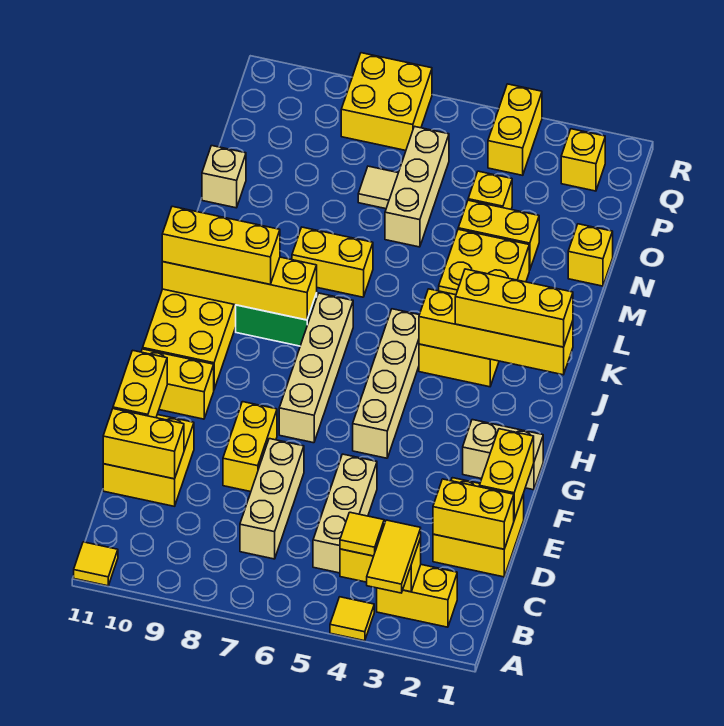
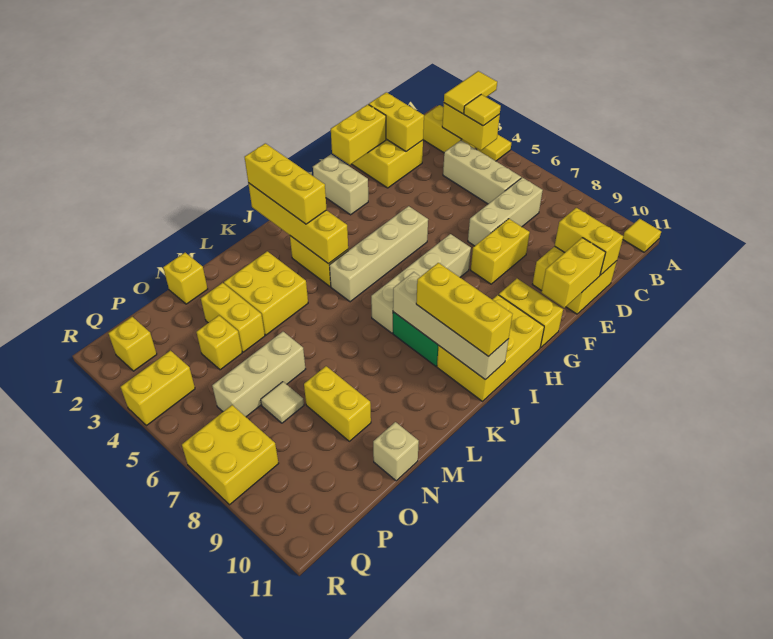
tan brick C5:E5 level 1 -> tan brick C4:C6 level 1
yellow brick J8:J11 level 2 -> tan brick J8:J11 level 2
yellow brick L7:L8 level 1 -> yellow brick N8:N9 level 1

